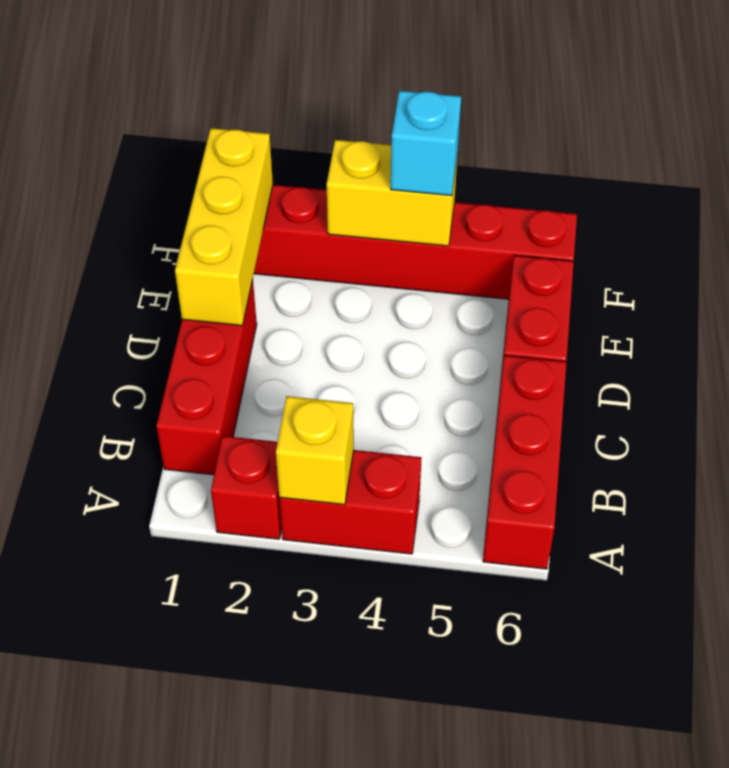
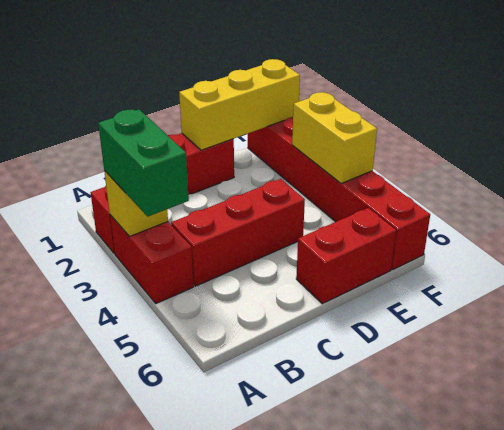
none -> green brick A3:A4 level 3
red brick A6:C6 level 1 -> red brick B4:D4 level 1
cyan brick F4 level 3 -> none

